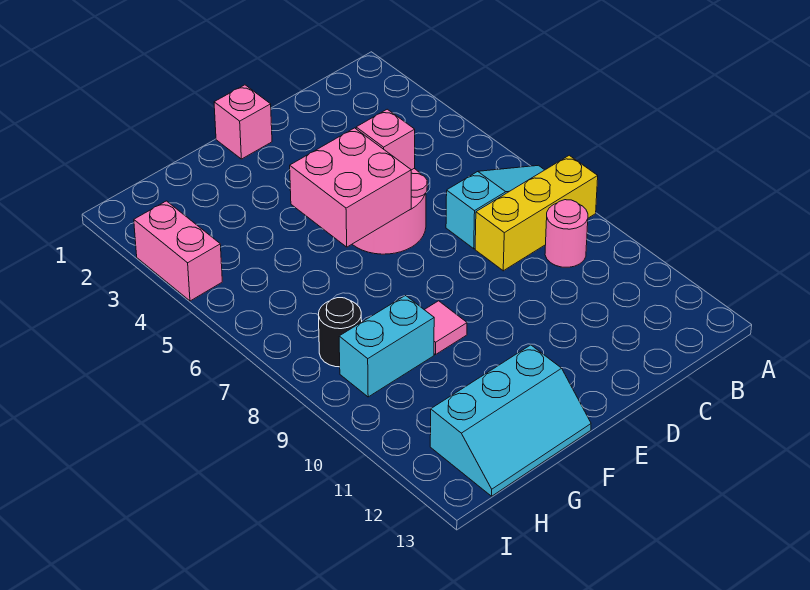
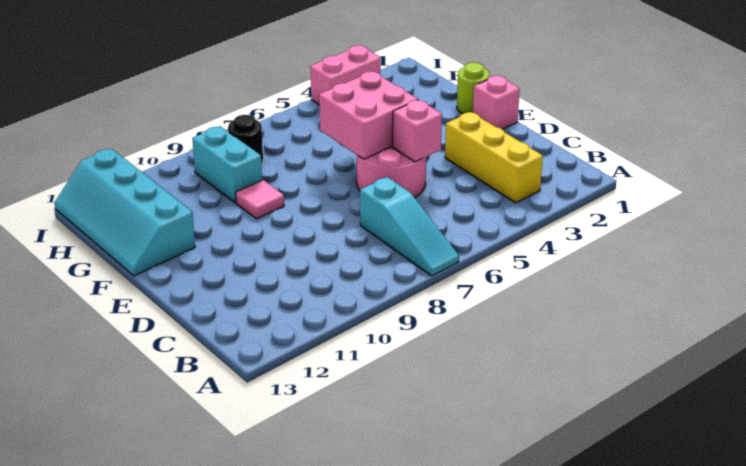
yellow brick A8:C8 level 1 -> yellow brick B3:D3 level 1
pink round brick B9 level 1 -> none
none -> lime round brick F1 level 1
cyan slope F12:H13 level 1 top 12 -> cyan slope F12:I13 level 1 top 12

